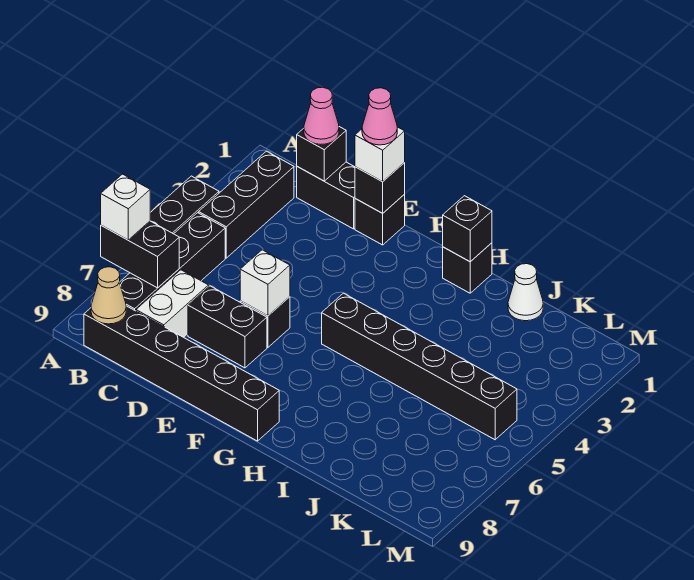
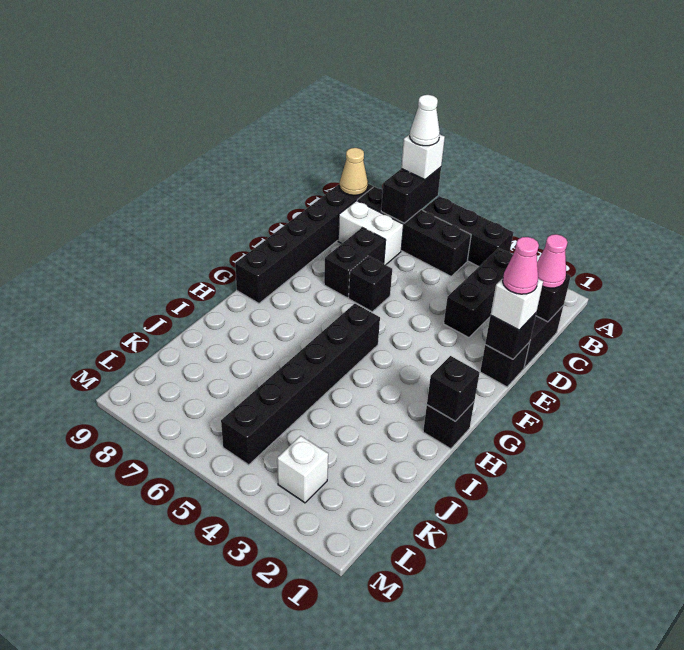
black brick B2:B4 level 1 -> black brick B3:D3 level 1
white brick E6 level 2 -> white brick L3 level 1
white cone J1 level 1 -> white cone A7 level 4

